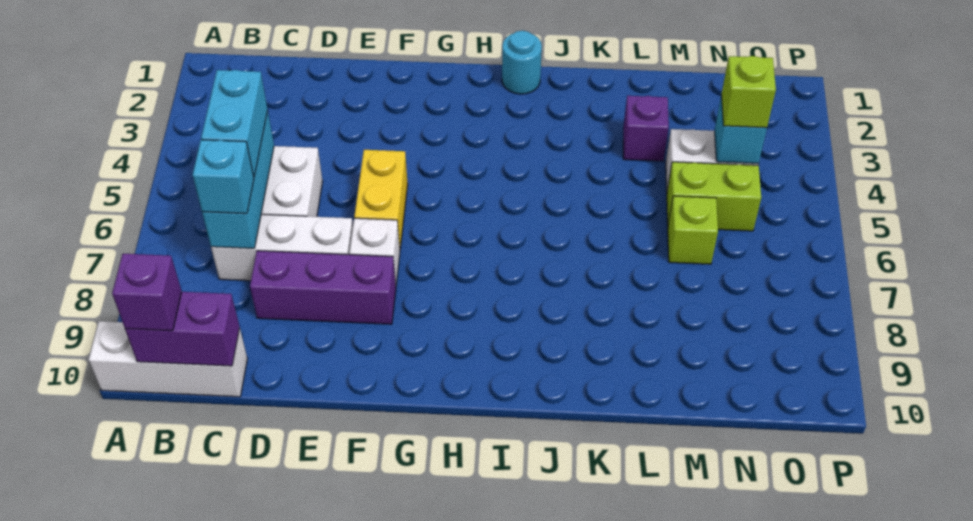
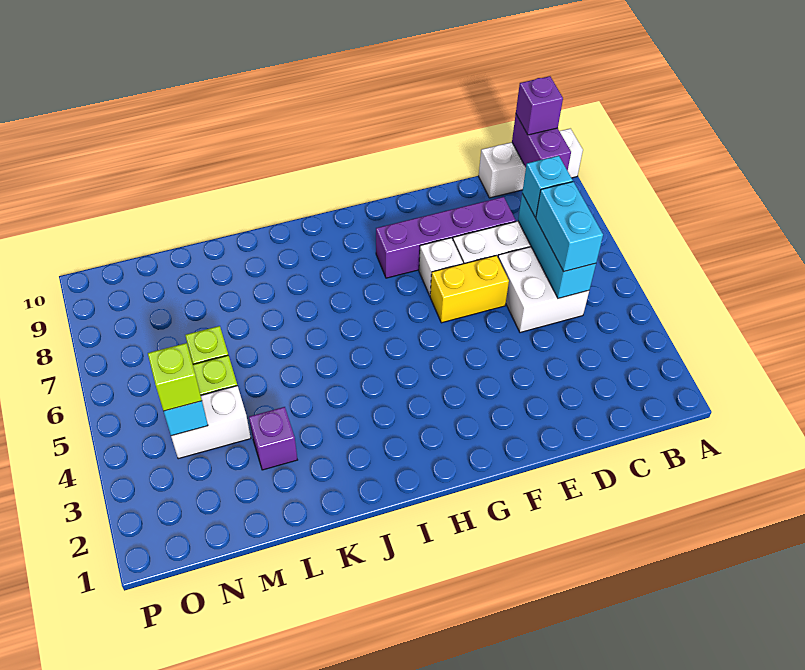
purple brick B10:C10 level 2 -> purple brick B9:B10 level 2
purple brick D8:F8 level 1 -> purple brick D8:G8 level 1
yellow brick F5:F6 level 1 -> yellow brick E6:F6 level 1
cyan round brick I1 level 1 -> none

